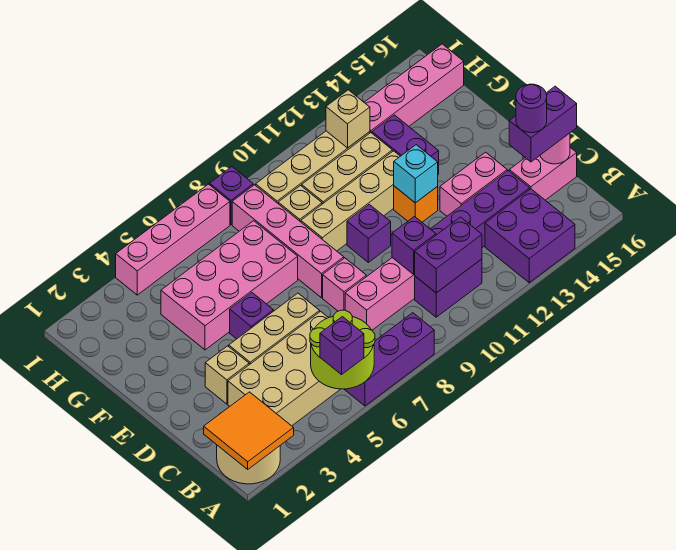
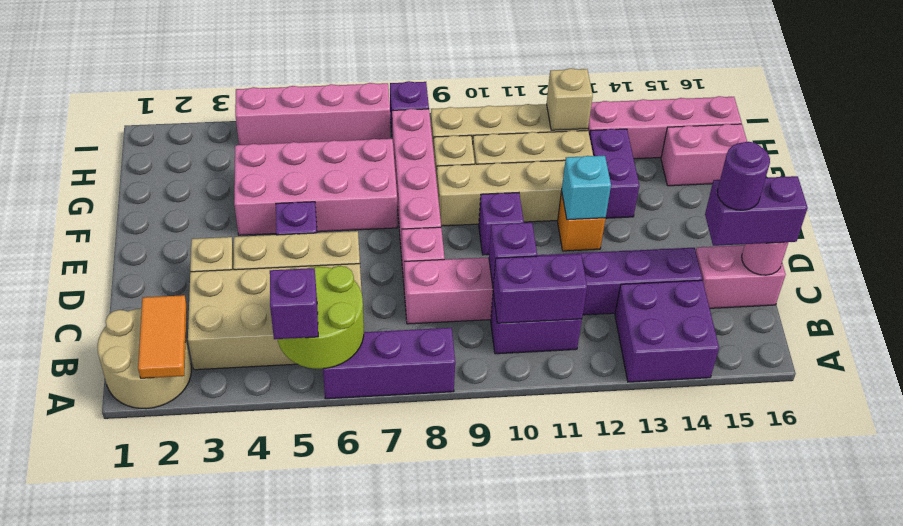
orange tile A1:B2 level 2 -> orange tile A2:B2 level 2
pink brick D13:D14 level 1 -> pink brick G15:G16 level 1

